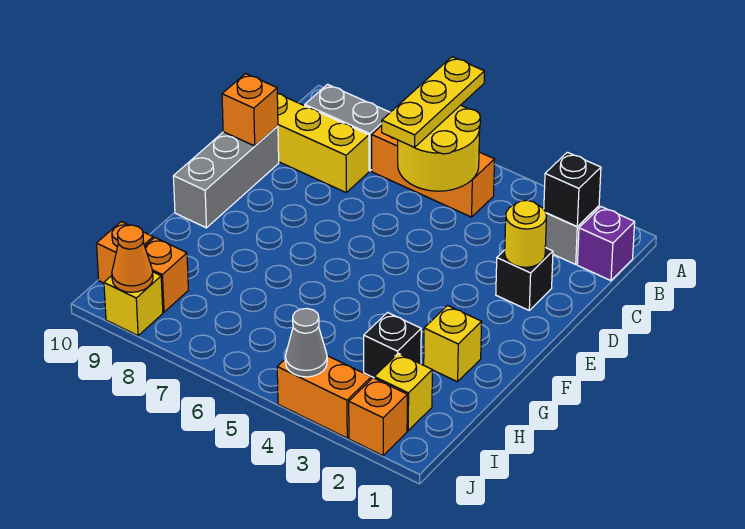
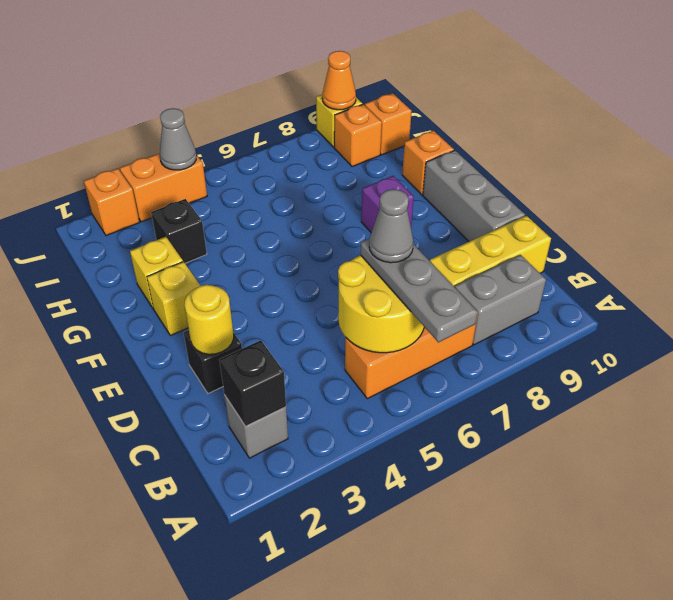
yellow plate A6:C6 level 3 -> grey plate A6:C6 level 3
purple brick B1 level 1 -> purple brick F8 level 1
none -> grey cone C6 level 4
orange brick D10 level 2 -> orange brick G10 level 1
yellow brick I2 level 1 -> yellow brick F2 level 1

